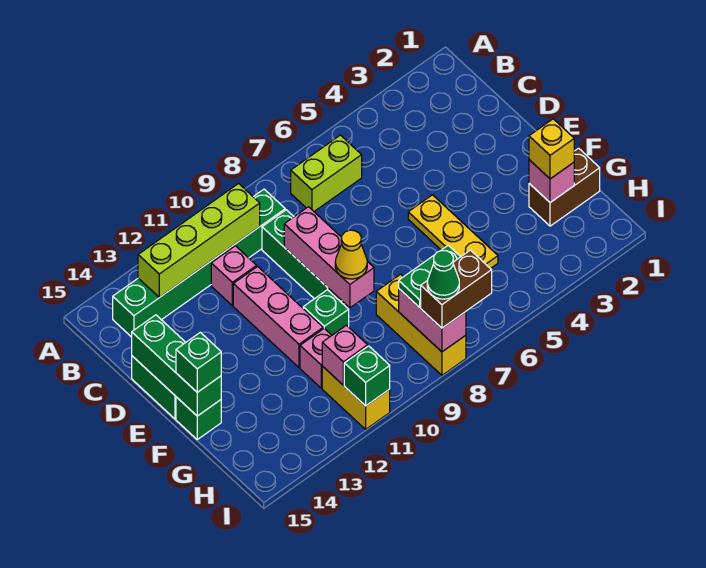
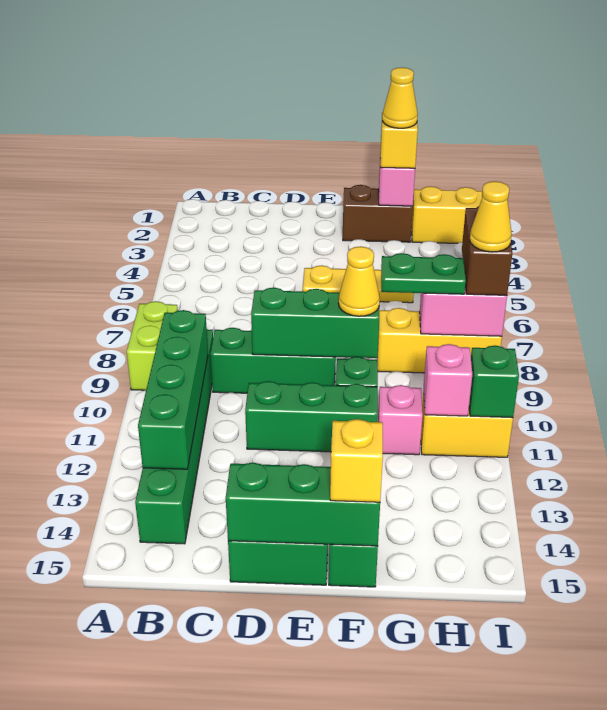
lime brick B6:B7 level 1 -> lime brick A8:A9 level 1
lime brick B10:B13 level 2 -> green brick B10:B13 level 2
pink brick C11 level 1 -> none
pink brick D9:F9 level 2 -> green brick D9:F9 level 2
pink brick D11:F11 level 1 -> green brick D11:F11 level 1
green brick F15 level 3 -> yellow brick F15 level 3
brown brick G1:G2 level 1 -> brown brick F2:G2 level 1
none -> yellow cone G2 level 4
none -> yellow brick H2:I2 level 1
green plate H7:H8 level 3 -> green plate G8:H8 level 3
green cone I8 level 4 -> yellow cone I8 level 4

